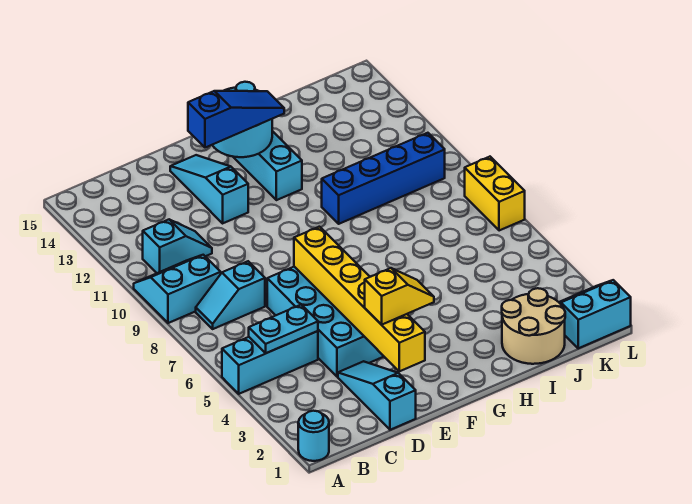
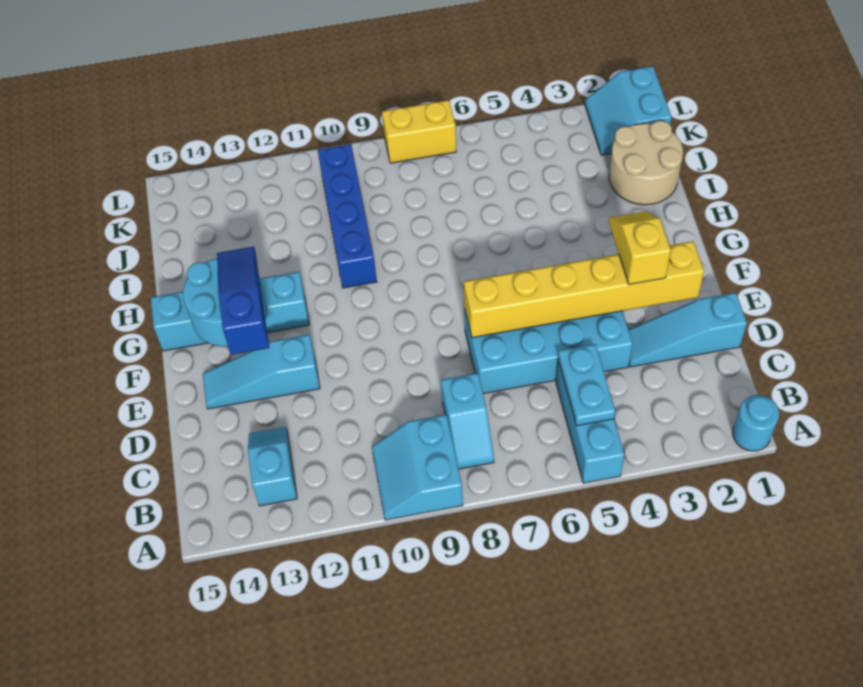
cyan slope B11:C11 level 1 top B -> cyan slope B13:C13 level 1 top B

